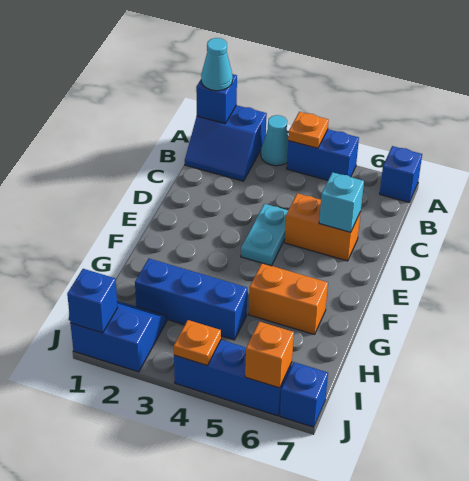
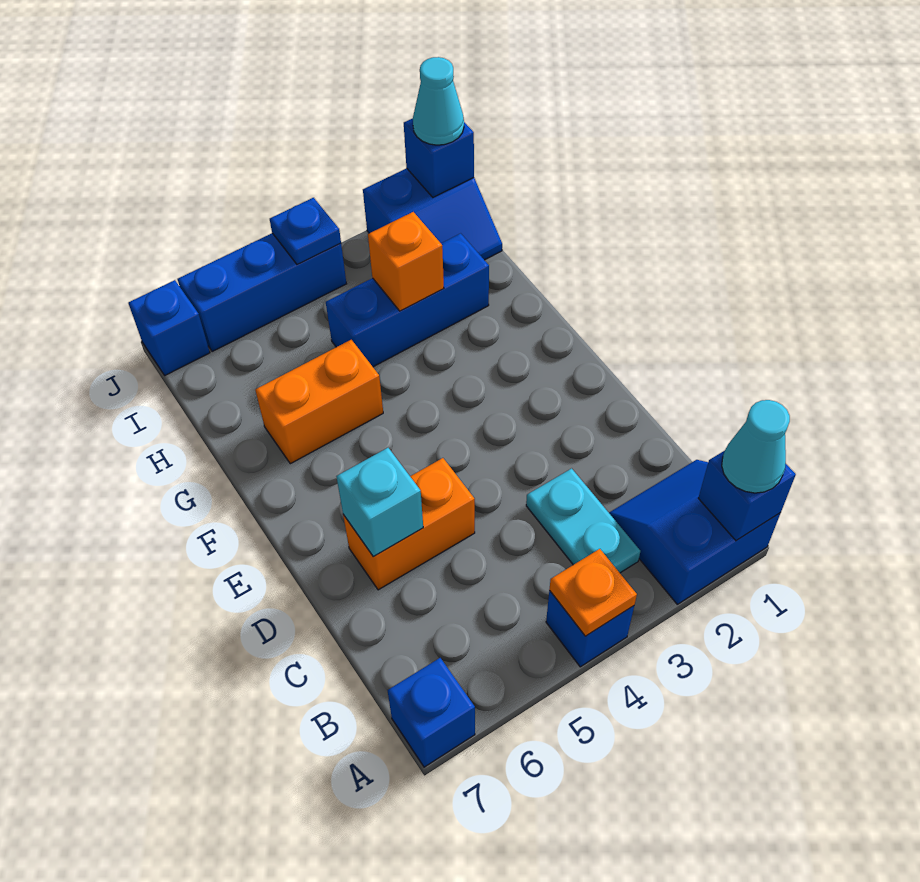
cyan cone A3 level 1 -> cyan cone J1 level 3
blue brick A4:A5 level 1 -> blue brick A4 level 1
cyan plate D4:E4 level 1 -> cyan plate B3:C3 level 1
orange plate J4 level 2 -> blue plate J4 level 2
orange brick J6 level 2 -> orange brick H3 level 2

